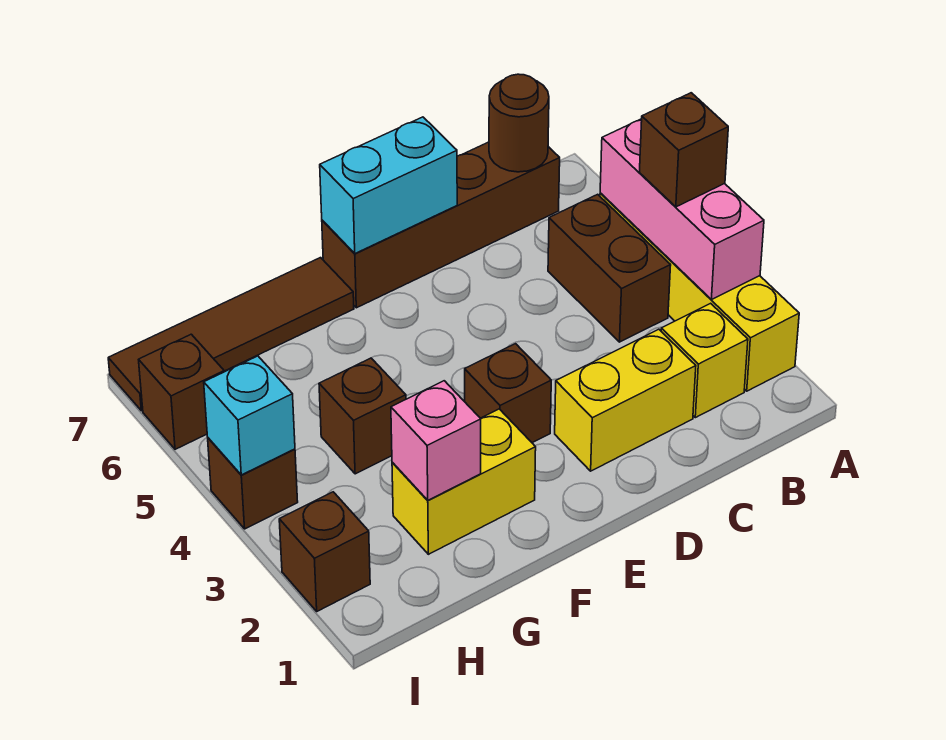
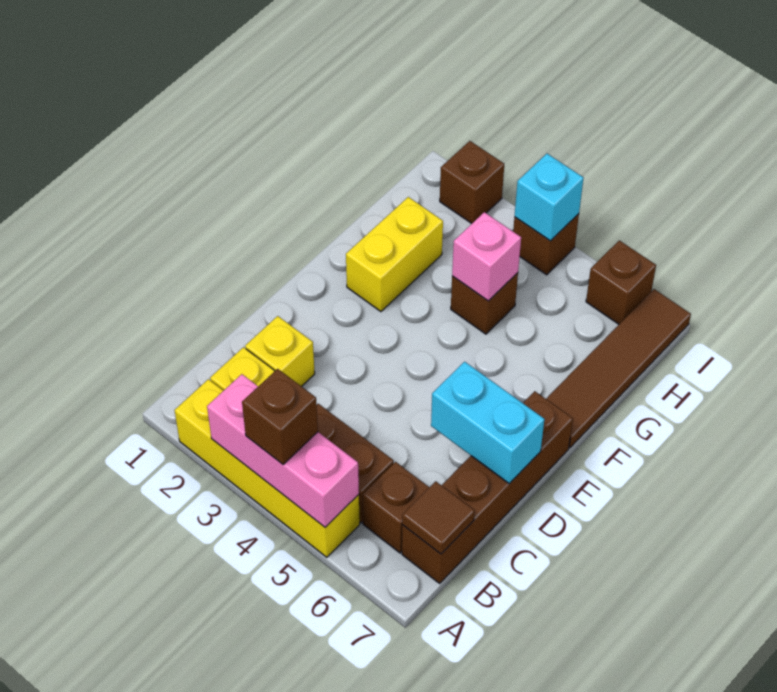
brown round brick B7 level 2 -> brown tile B7 level 2
yellow brick C2:D2 level 1 -> yellow brick C2 level 1
cyan brick D7:E7 level 2 -> cyan brick D6:D7 level 2
brown brick E3 level 1 -> brown brick B6 level 1
pink brick G2 level 2 -> pink brick G4 level 2

